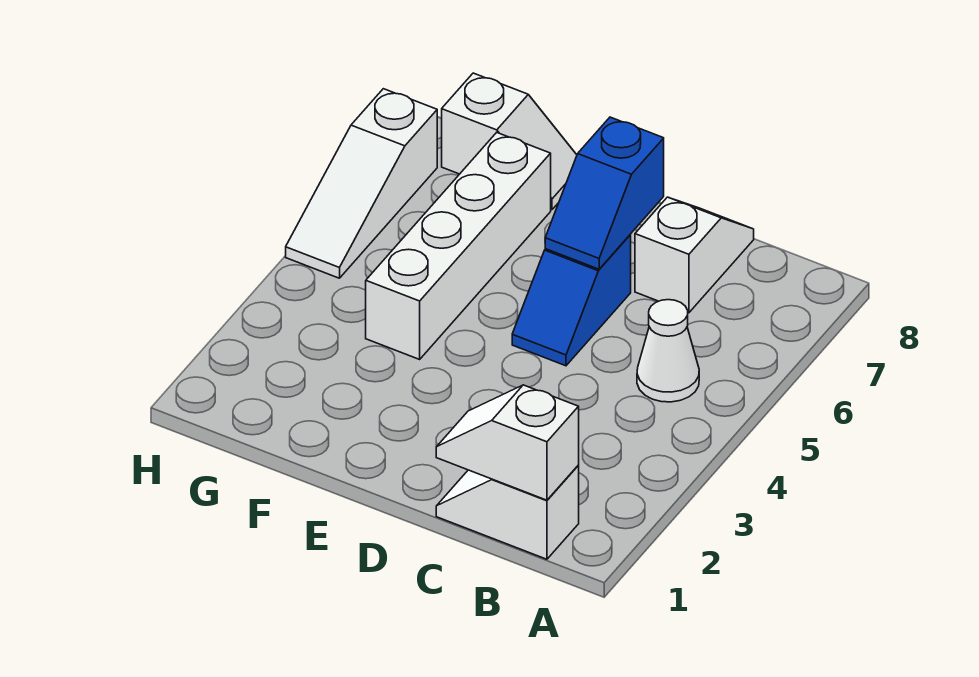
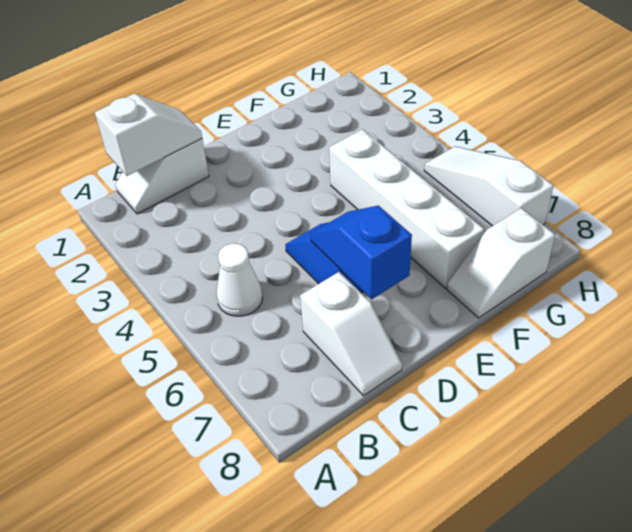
white slope B1:C1 level 1 top B -> white slope B1:C1 level 1 top C

